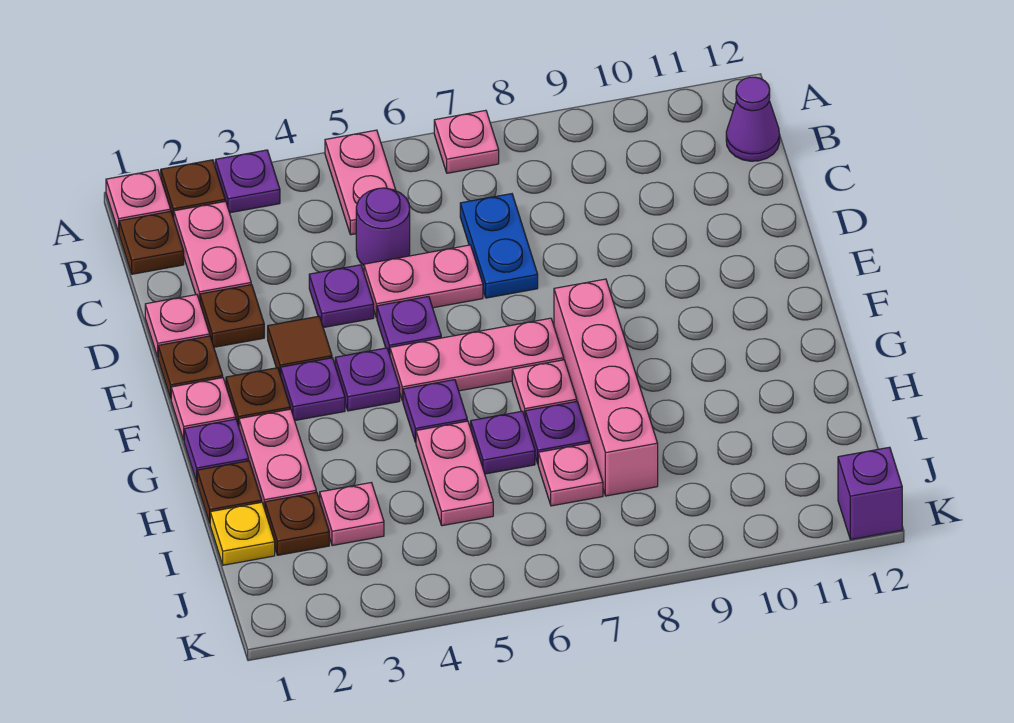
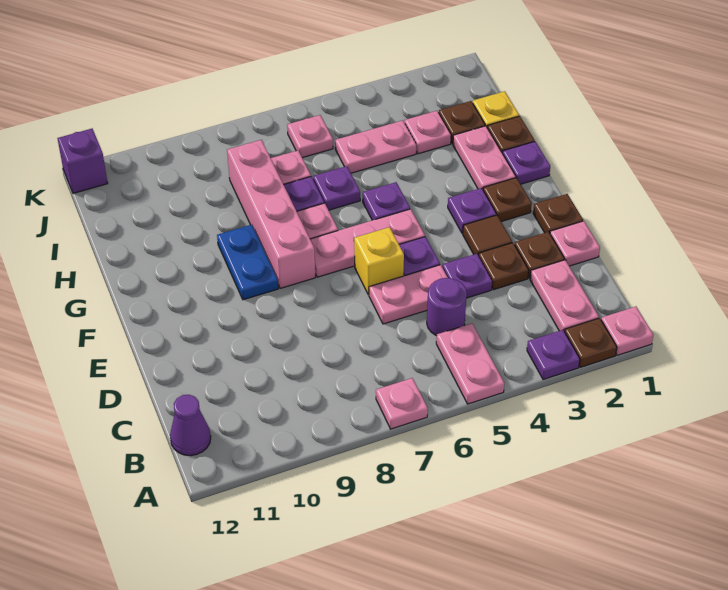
brown plate B1 level 1 -> brown plate D3 level 1
blue plate C7:D7 level 1 -> blue plate F9:G9 level 1
none -> yellow brick E6 level 1
pink plate F1 level 1 -> pink plate J6 level 1
purple plate F4 level 1 -> none
pink plate H5:I5 level 1 -> pink plate I4:I5 level 1

